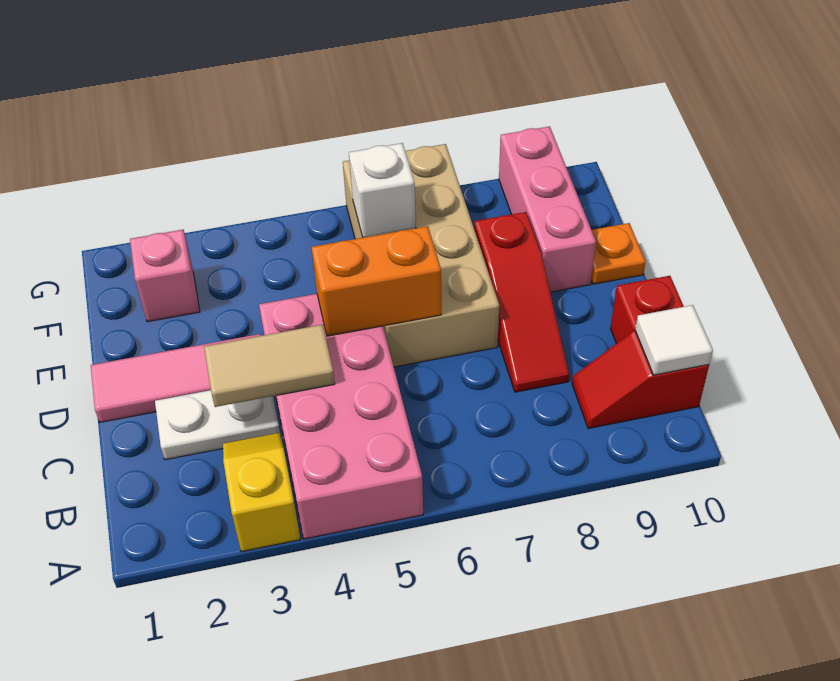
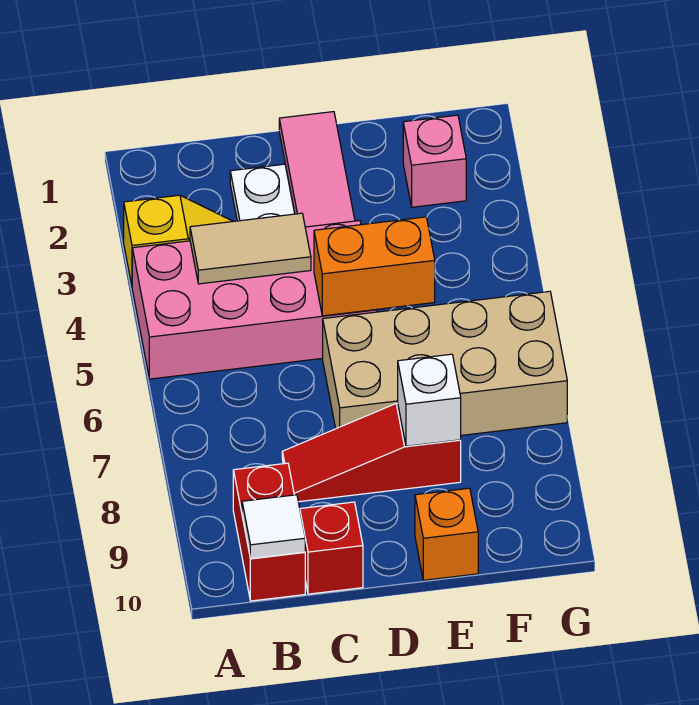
red slope B9:B10 level 1 top 10 -> red brick B9:B10 level 1
tan tile C3:C4 level 2 -> tan tile B4:C4 level 2
orange brick D5:D6 level 2 -> orange brick D5:E5 level 2
pink brick E9:G9 level 1 -> none
orange plate E10 level 1 -> orange brick E10 level 1
white brick F6 level 2 -> white brick E8 level 2

